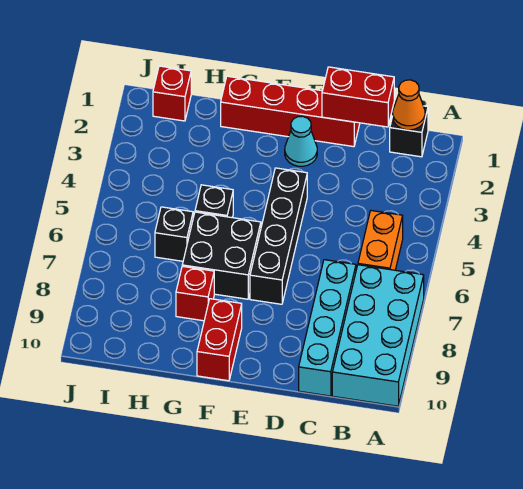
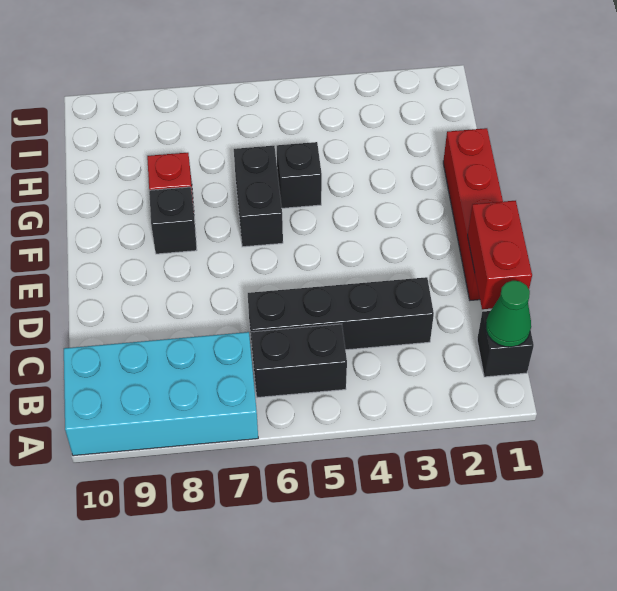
orange cone B1 level 2 -> green cone B1 level 2
orange brick B5:B6 level 1 -> black brick B5:B6 level 1
cyan brick C7:C10 level 1 -> none
cyan cone E2 level 1 -> none
black brick E4:E7 level 1 -> black brick C3:C6 level 1
black brick F6:G7 level 1 -> black brick F6:G6 level 1
red brick F9:F10 level 1 -> none
black brick H6 level 1 -> black brick F8 level 1
red brick I1 level 1 -> none

